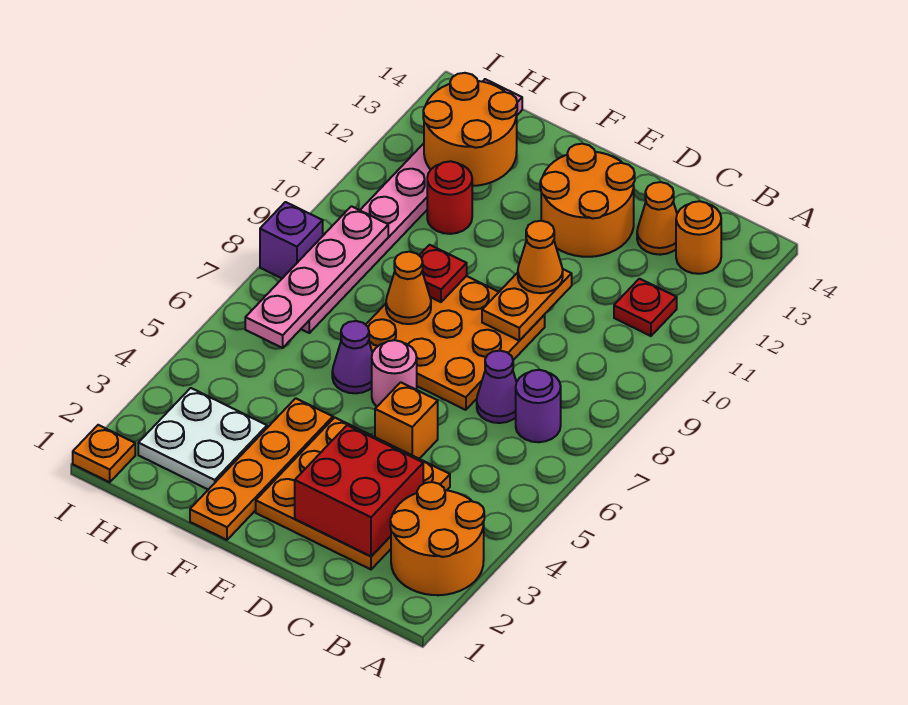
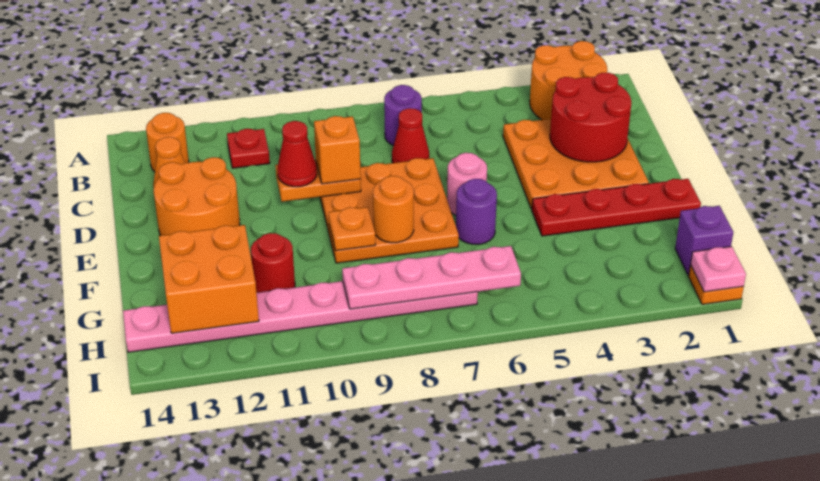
red brick C2:D3 level 2 -> red round brick C2:D3 level 2
purple cone C7 level 1 -> red cone C7 level 1
orange brick D5 level 1 -> orange brick D9 level 3
orange cone D10 level 3 -> red cone D10 level 3
orange plate F1:F4 level 1 -> red plate F1:F4 level 1
purple cone F6 level 1 -> purple round brick F6 level 1
orange cone F8 level 2 -> orange round brick F8 level 2
red plate F9 level 2 -> orange plate F9 level 2
white plate G2:H3 level 1 -> none
orange round brick G12:H13 level 2 -> orange brick G12:H13 level 2
none -> pink plate I1 level 2
purple brick I8 level 1 -> purple brick H1 level 1

